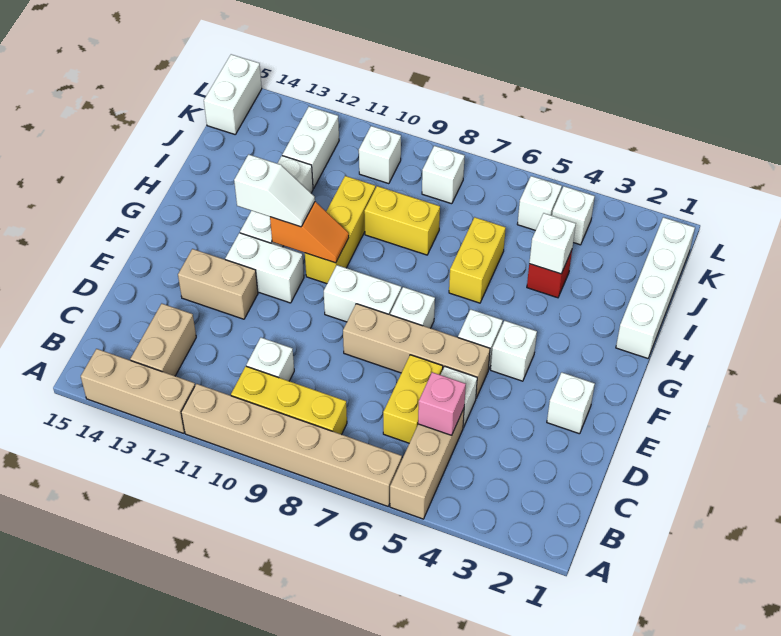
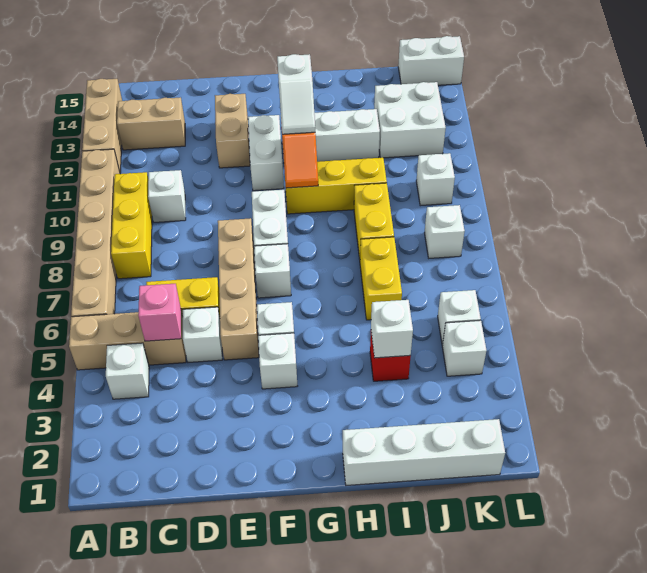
white brick E2 level 1 -> white brick B4 level 1
yellow brick H6:I6 level 1 -> yellow brick I6:I7 level 1
white brick J12:K12 level 1 -> white brick J12:K13 level 1

